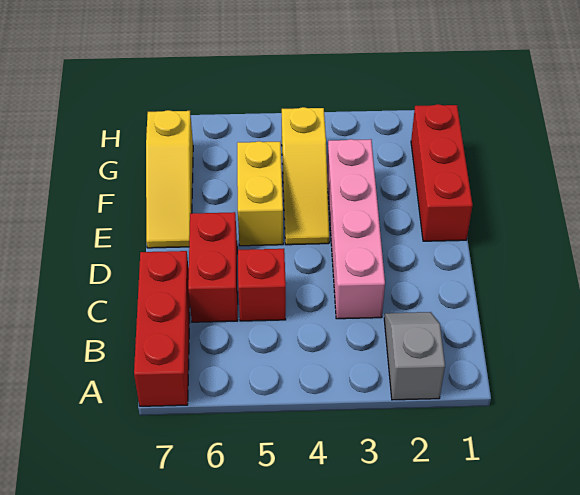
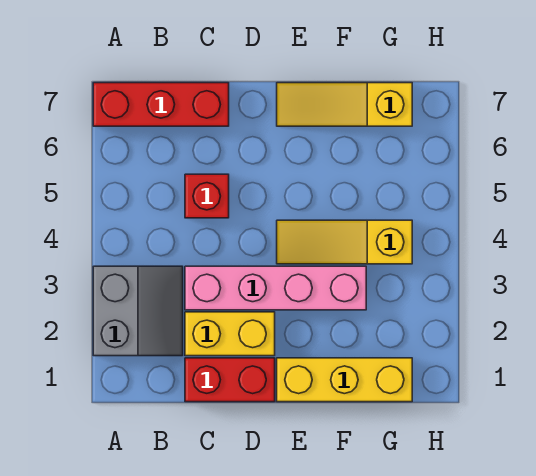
grey slope A2:B2 level 1 top A -> grey slope A2:B3 level 1 top A
red brick C6:D6 level 1 -> red brick C1:D1 level 1
red brick E1:G1 level 1 -> yellow brick E1:G1 level 1
yellow brick E5:F5 level 1 -> yellow brick C2:D2 level 1

